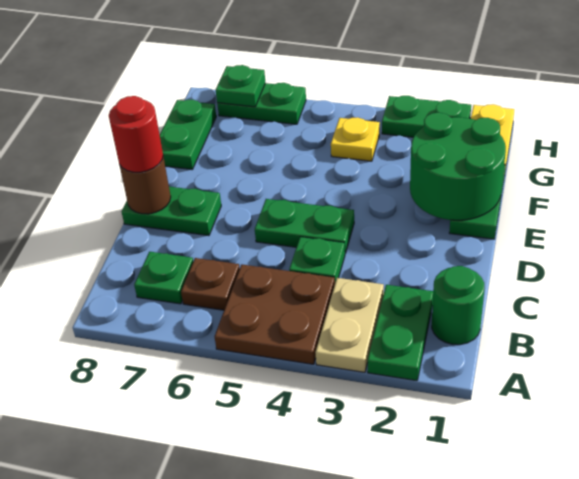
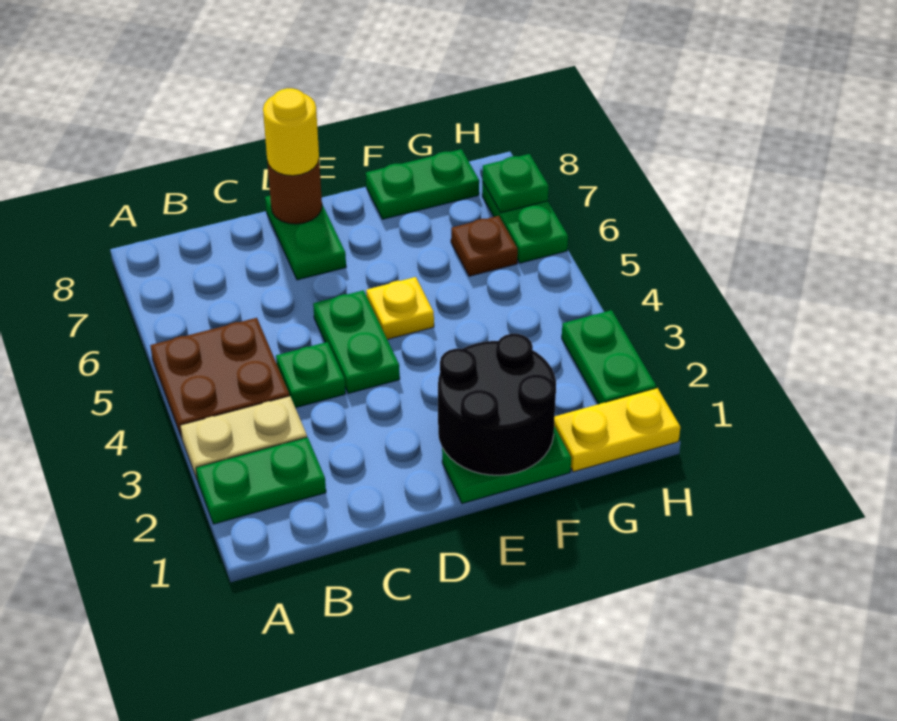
green round brick B1 level 1 -> none
brown plate B6 level 1 -> brown plate G6 level 1
green plate B7 level 1 -> none
red round brick D8 level 3 -> yellow round brick D8 level 3
green round brick E1:F2 level 2 -> black round brick E1:F2 level 2
yellow plate G4 level 1 -> yellow plate E5 level 1

